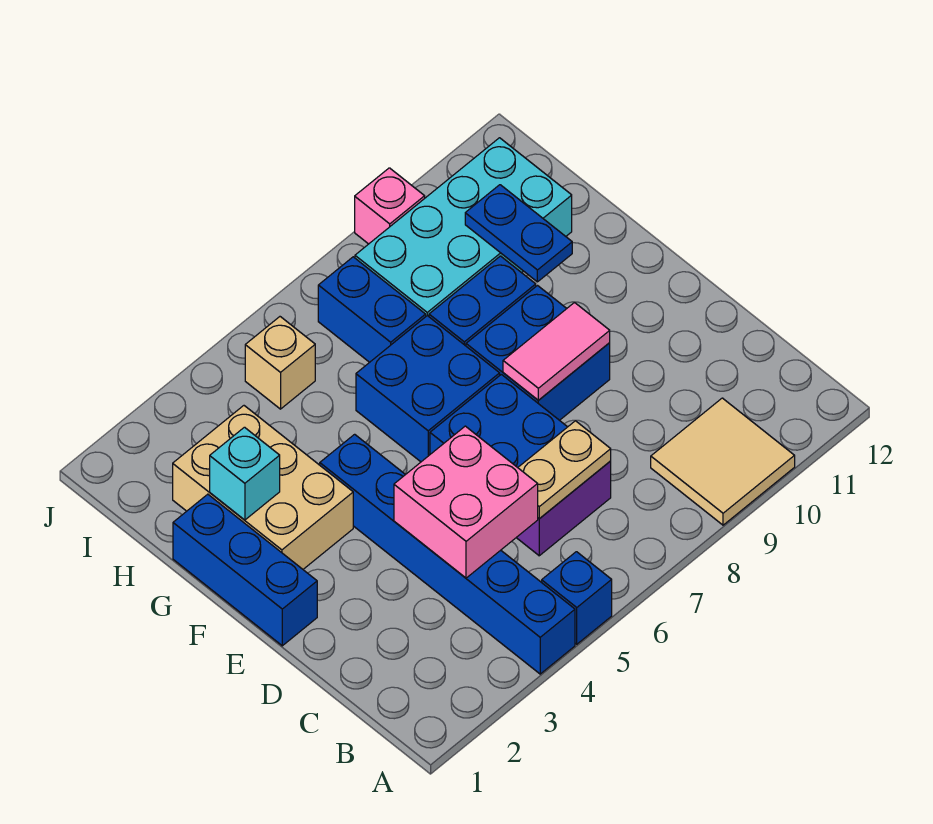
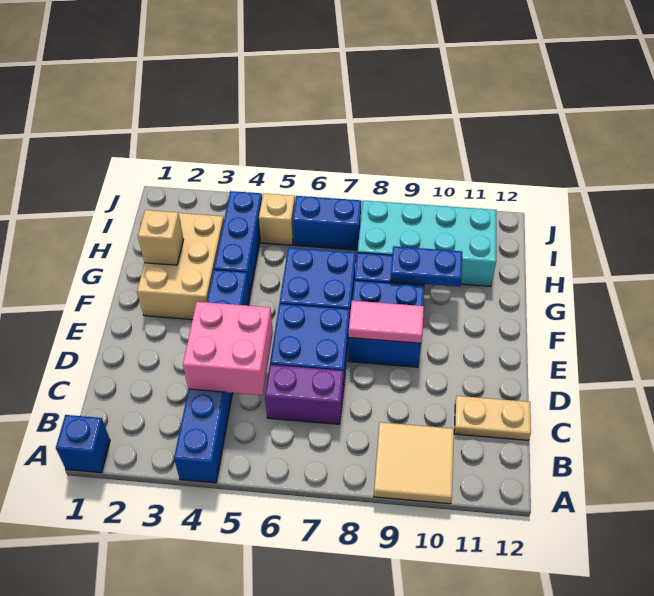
blue brick A5 level 1 -> blue brick A1 level 1
tan plate C6:C7 level 2 -> tan plate C11:C12 level 1
blue brick E1:G1 level 1 -> blue brick G4:I4 level 1
cyan brick G2 level 2 -> tan brick G2 level 2
blue plate G10:H10 level 2 -> blue plate G9:G10 level 2
blue brick H7:I7 level 1 -> blue brick I6:I7 level 1
pink brick J9 level 1 -> none

